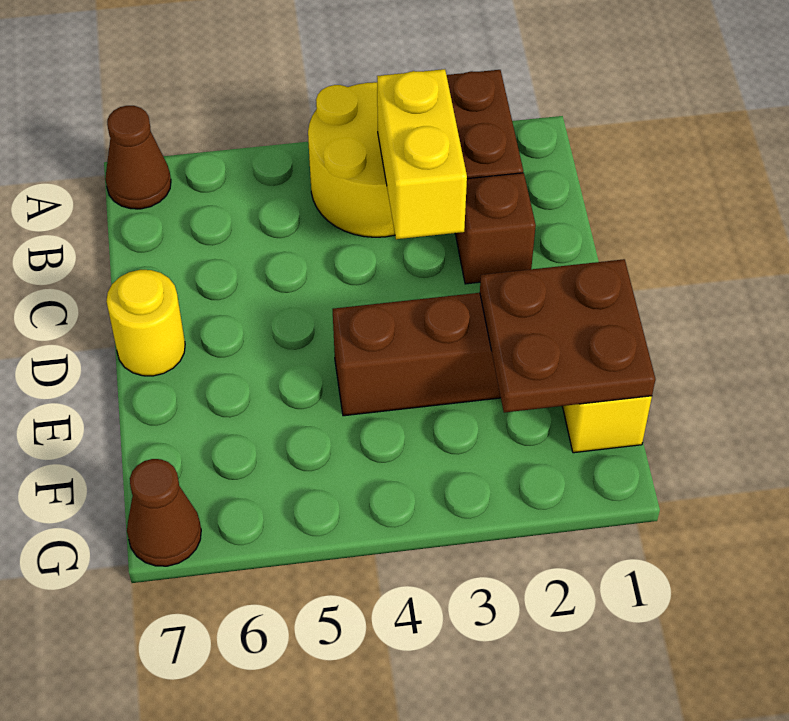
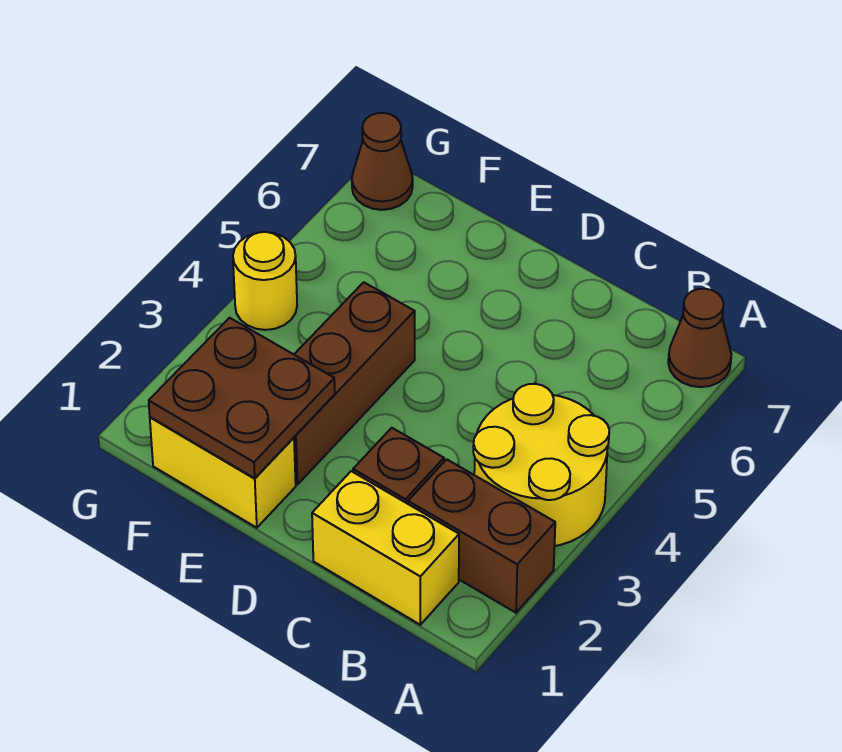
yellow brick B3:C3 level 2 -> yellow brick B1:C1 level 1
yellow round brick D7 level 1 -> yellow round brick G4 level 1

